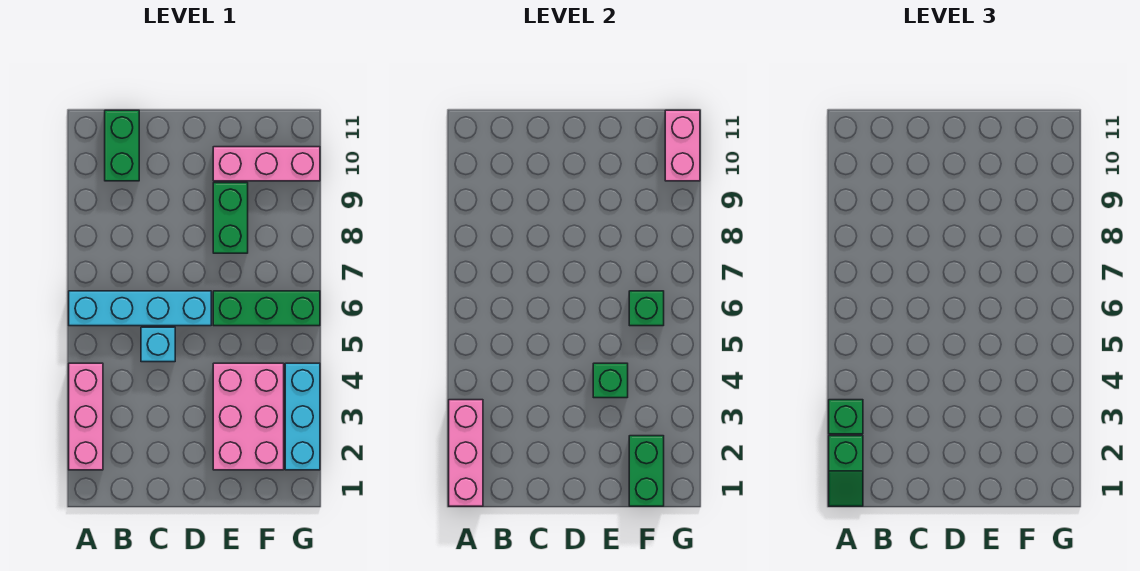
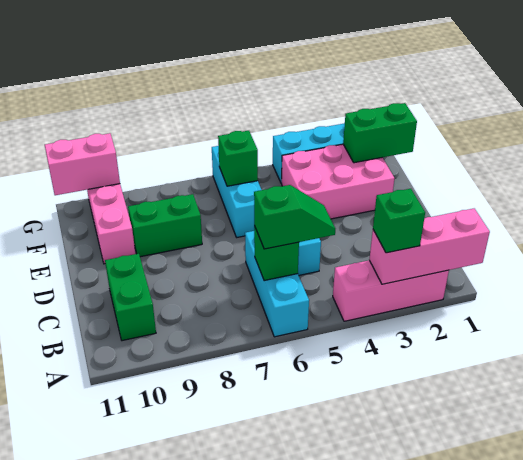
green slope A1:A2 level 3 top 2 -> green slope B5:B6 level 3 top 6
cyan brick A6:D6 level 1 -> cyan brick A6:C6 level 1
green brick B10:B11 level 1 -> green brick B10:C10 level 1
green brick E4 level 2 -> green brick B6 level 2
green brick E6:G6 level 1 -> cyan brick E6:G6 level 1

